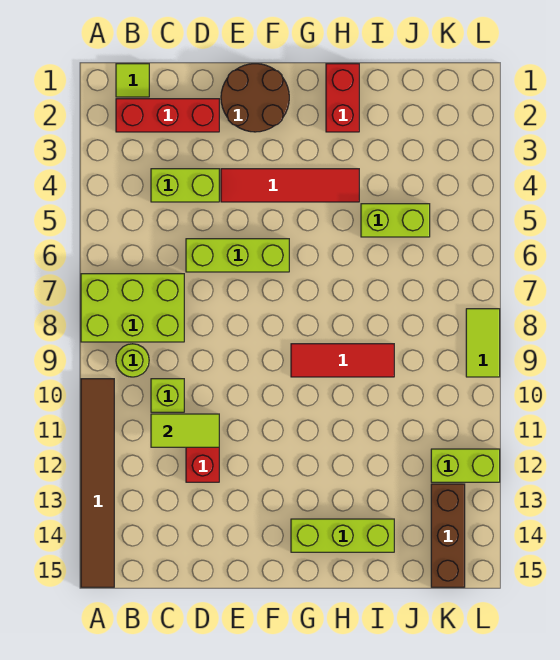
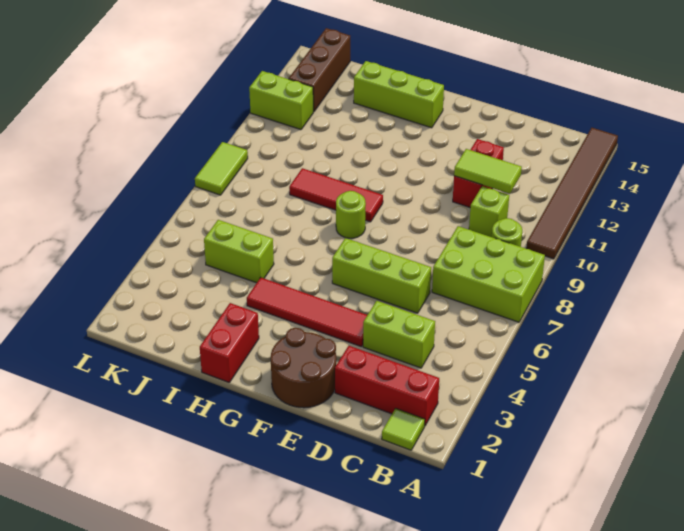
none -> lime round brick G8 level 1

